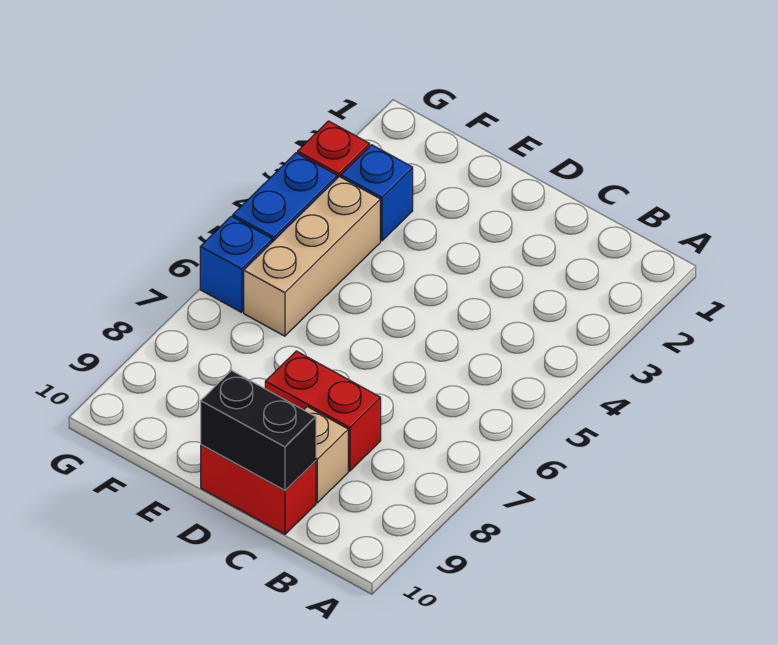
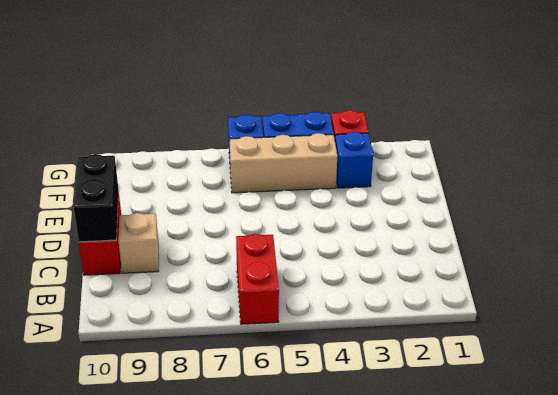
red brick C8:D8 level 1 -> red brick A6:B6 level 1

